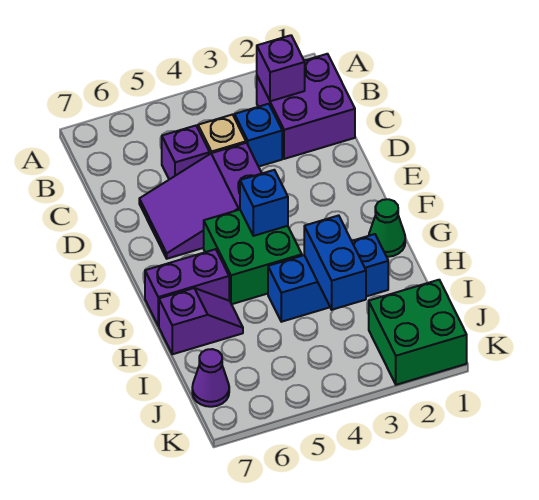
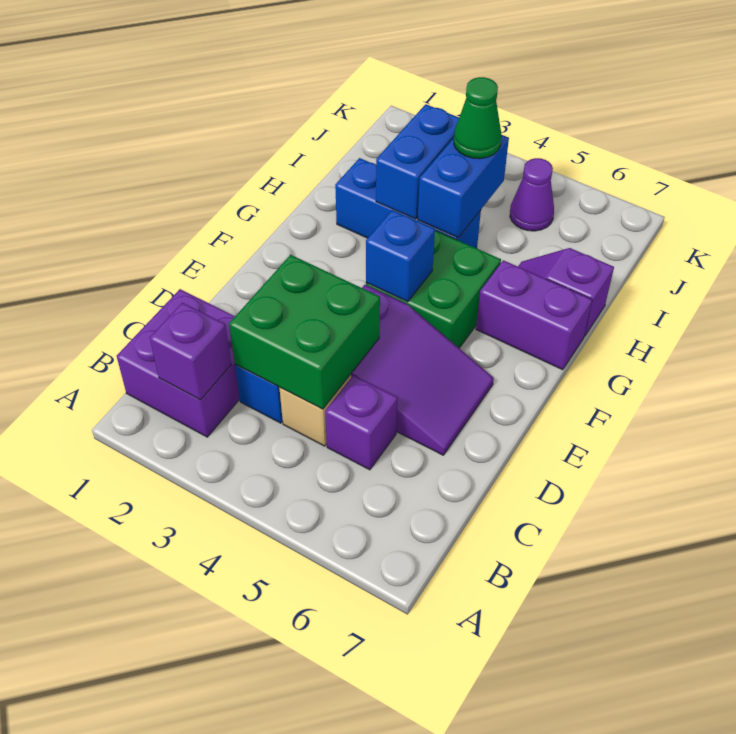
green cone G1 level 1 -> green cone I4 level 3
none -> blue brick H4:I4 level 2
green brick J1:K2 level 1 -> green brick C3:D4 level 2
purple cone J7 level 1 -> purple cone J5 level 1

